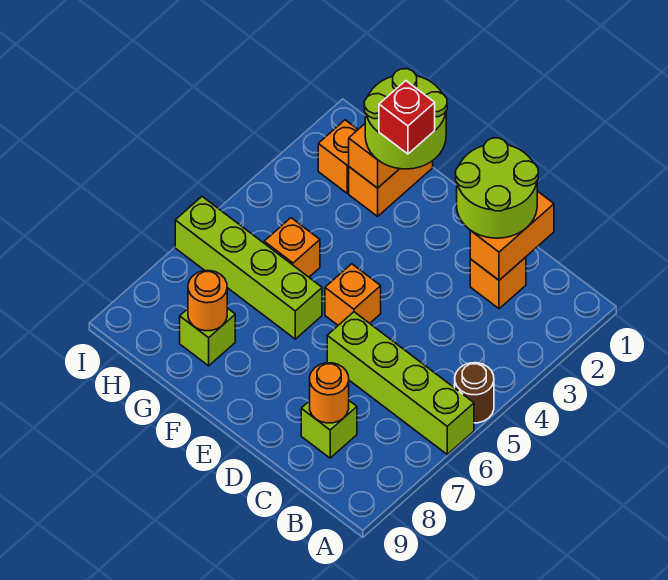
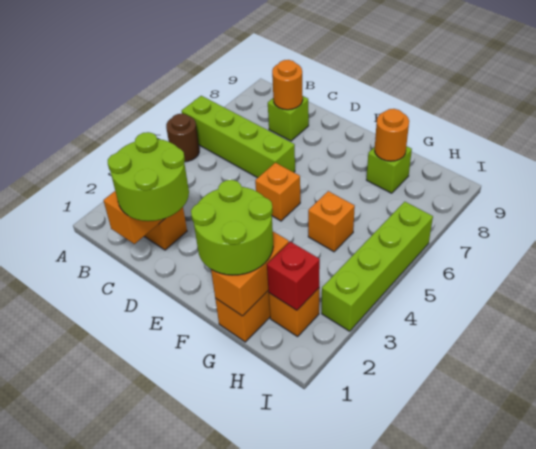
red brick F2 level 4 -> red brick H2 level 2
lime brick F6:I6 level 1 -> lime brick I3:I6 level 1

